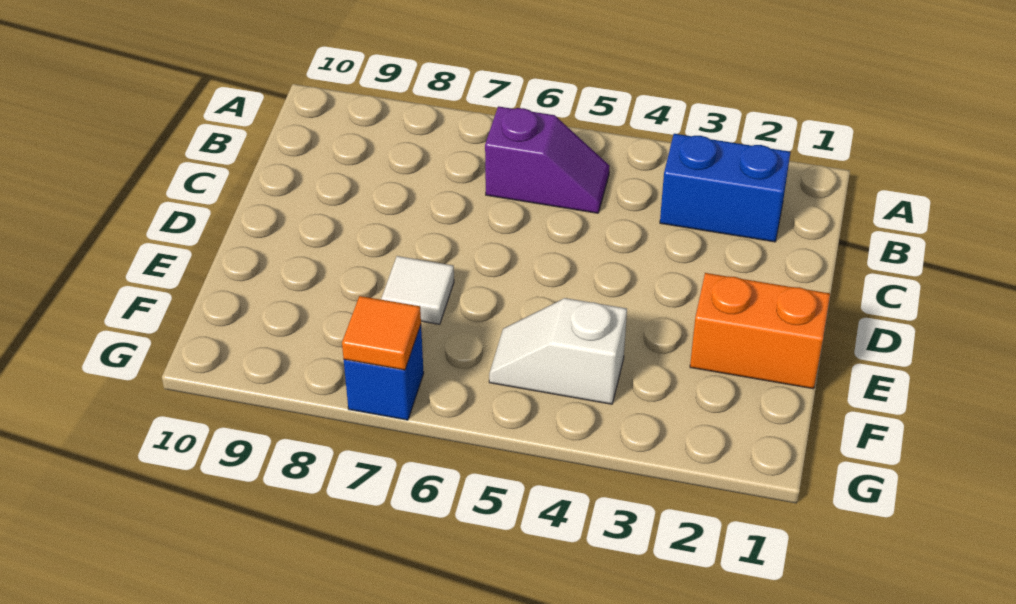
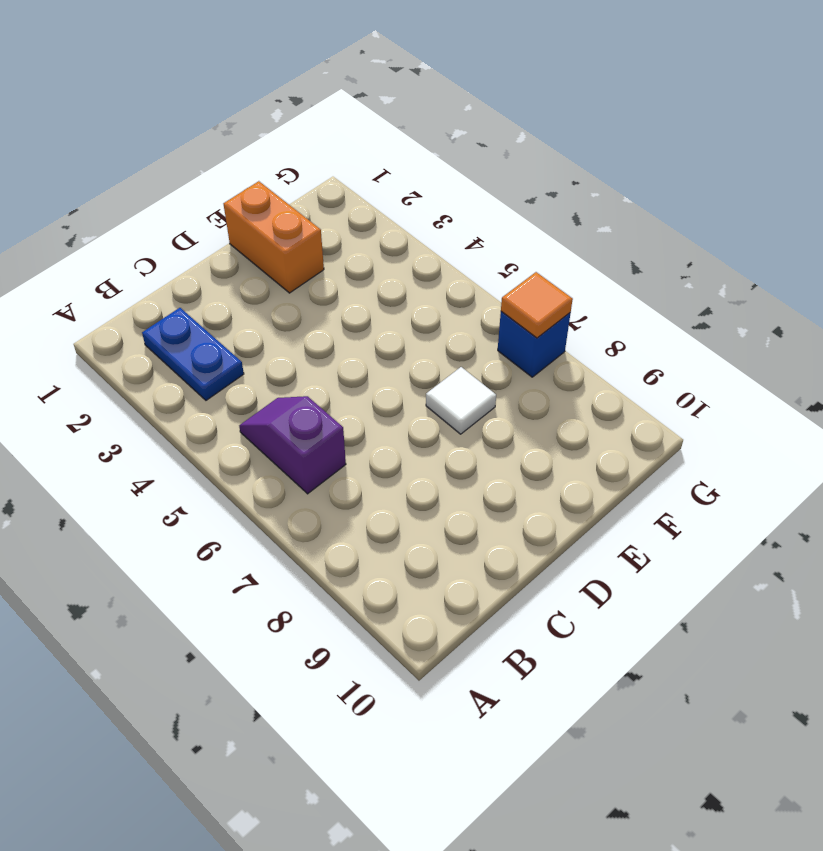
blue brick B2:B3 level 1 -> blue plate B2:B3 level 1
white slope F4:F5 level 1 top 4 -> none

